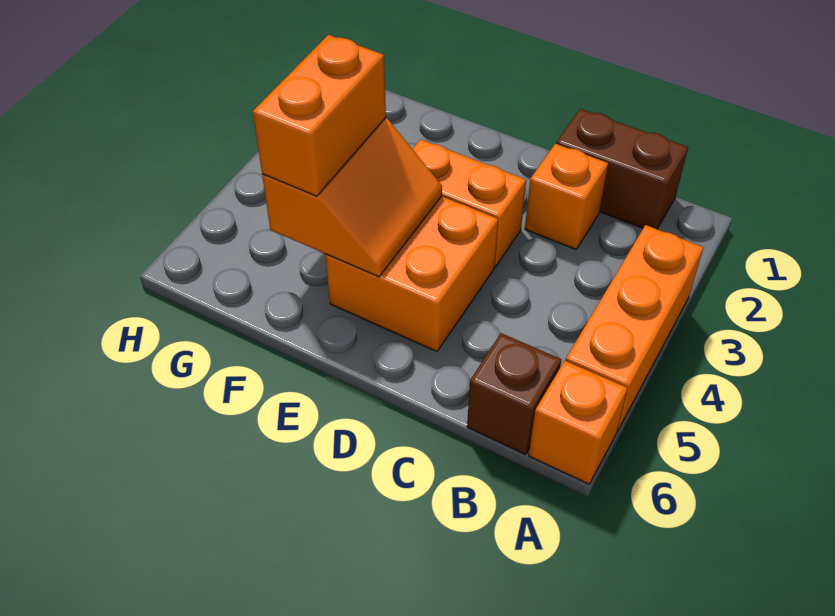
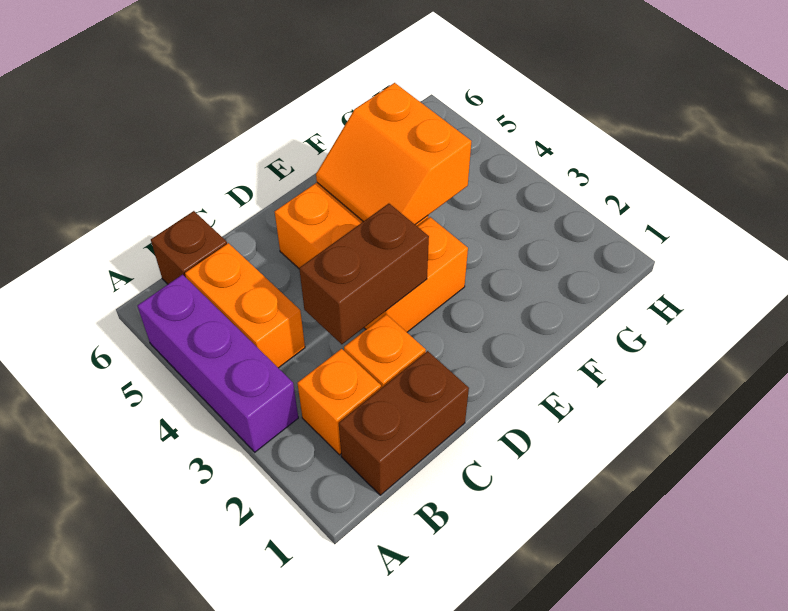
orange brick A3:A5 level 1 -> purple brick A3:A5 level 1
orange brick A6 level 1 -> orange brick B2 level 1
none -> brown brick C3:D3 level 2
orange brick F4:F5 level 3 -> orange brick B4:B5 level 1

